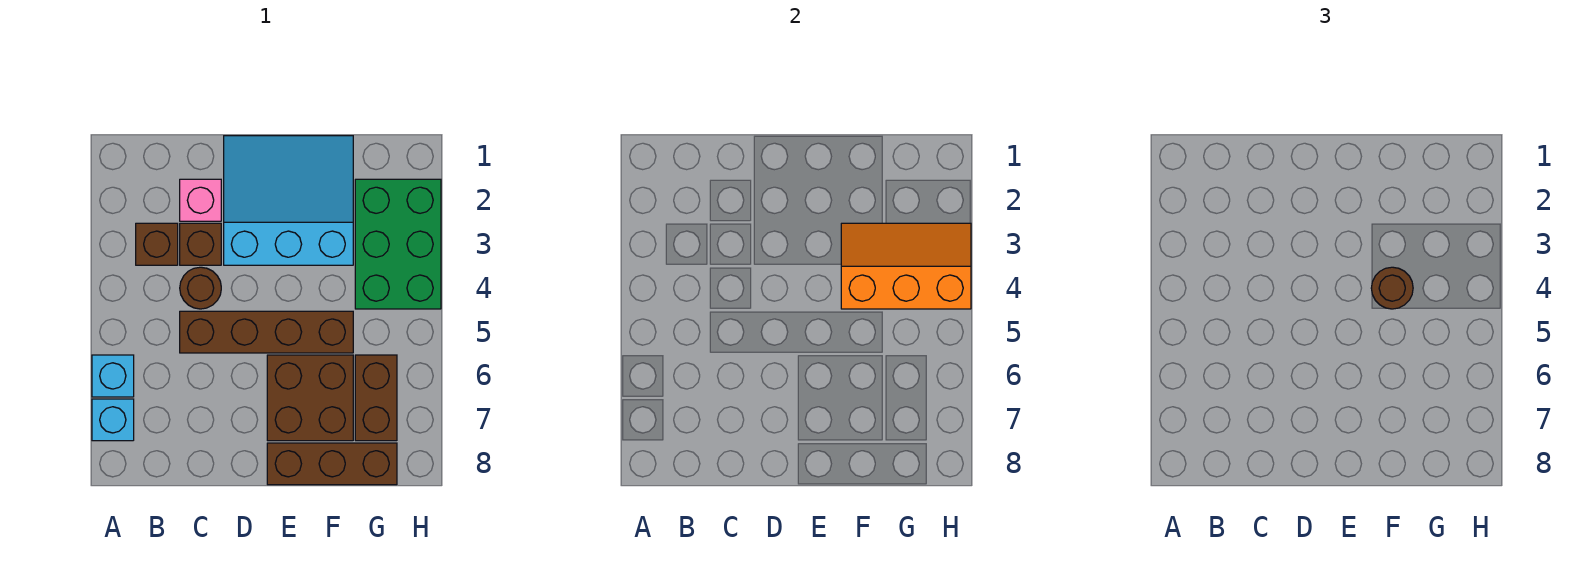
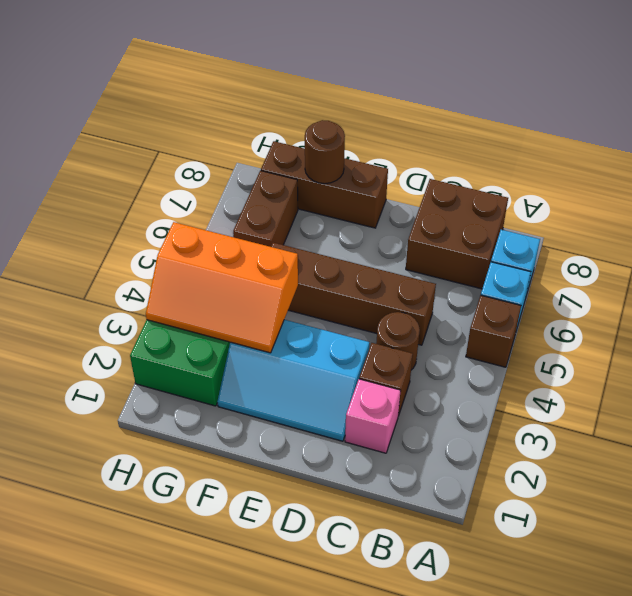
brown brick B3 level 1 -> brown brick A5 level 1
cyan slope D1:F3 level 1 top 3 -> cyan slope D2:F3 level 1 top 3
brown brick E6:F7 level 1 -> brown brick B7:C8 level 1
brown round brick F4 level 3 -> brown round brick F8 level 2

